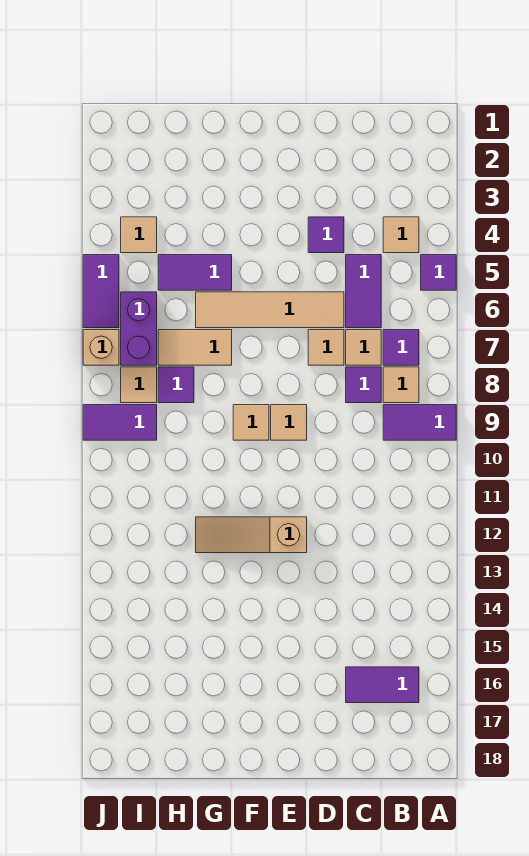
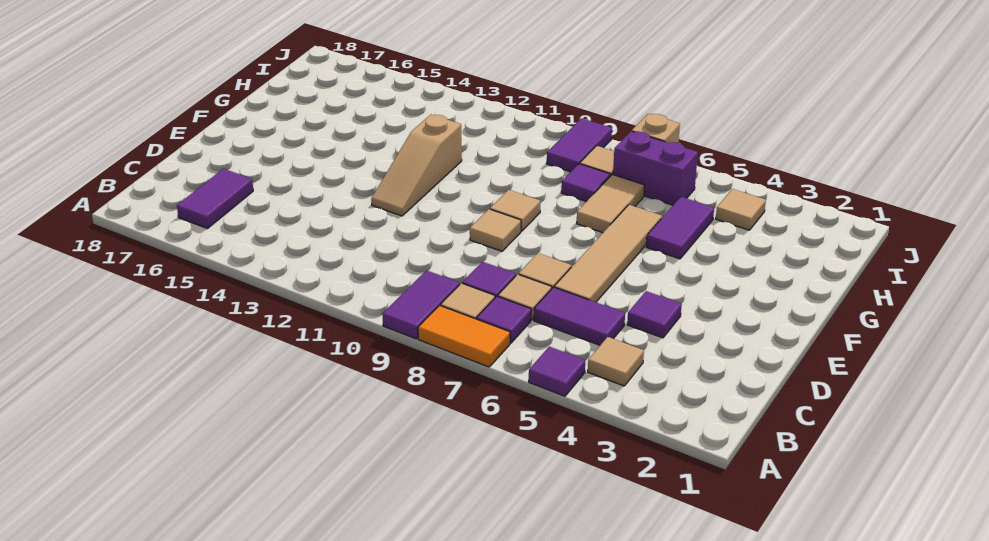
none -> orange tile A7:A8 level 1
tan slope E12:G12 level 1 top E -> tan slope E12:G12 level 1 top G
purple tile J5:J6 level 1 -> none

